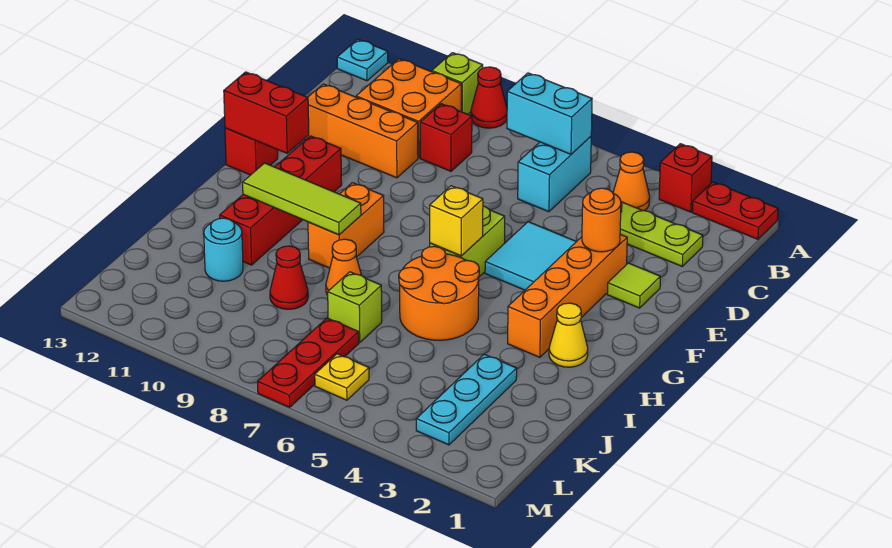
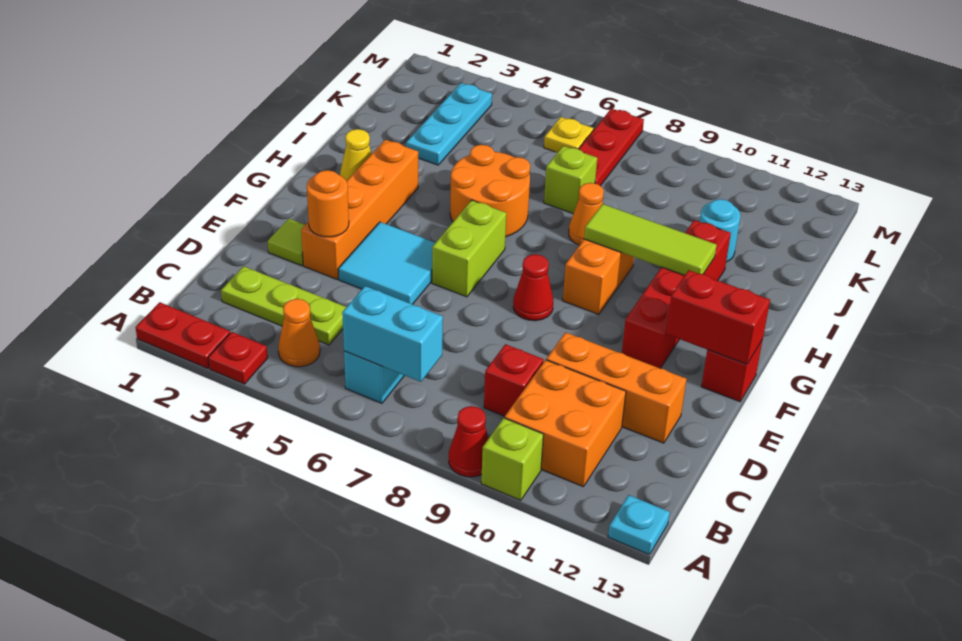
red brick A3 level 1 -> red plate A3 level 1
yellow brick G6 level 2 -> none
red cone J9 level 1 -> red cone F8 level 1

